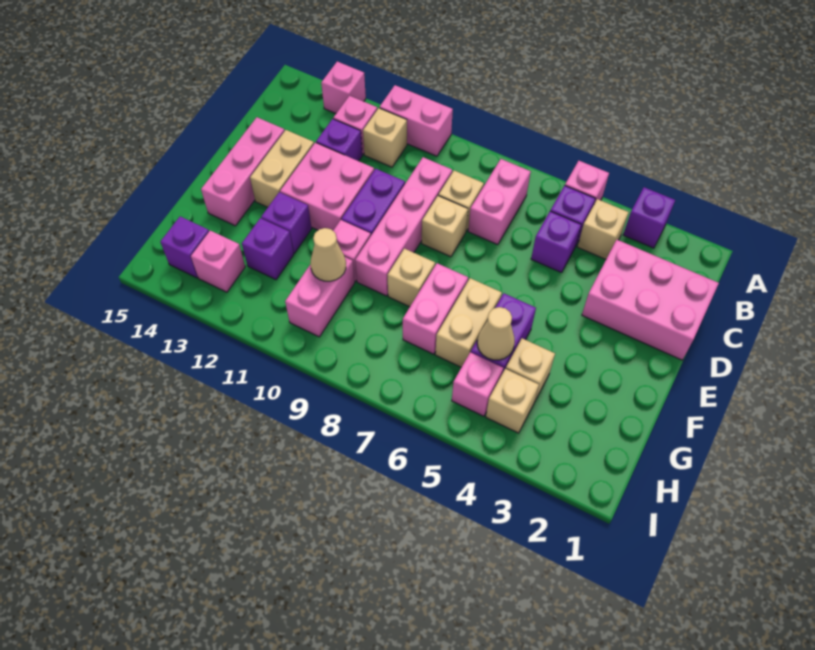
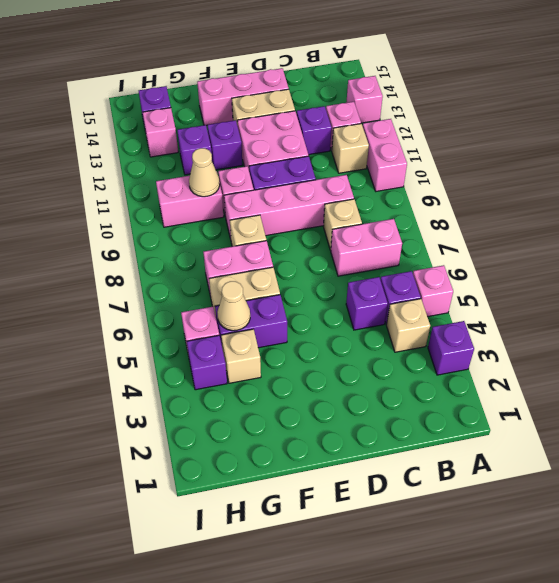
pink brick C1:D3 level 1 -> none
tan brick D8 level 1 -> none
tan brick H4 level 1 -> purple brick H4 level 1

